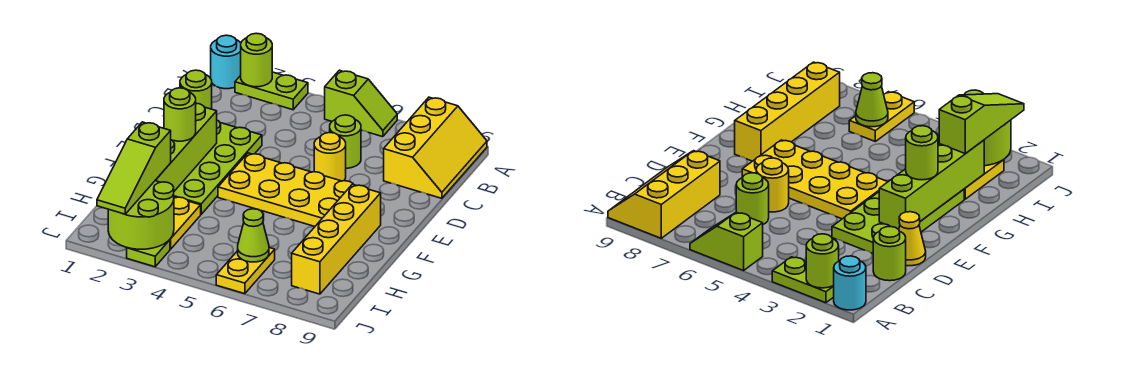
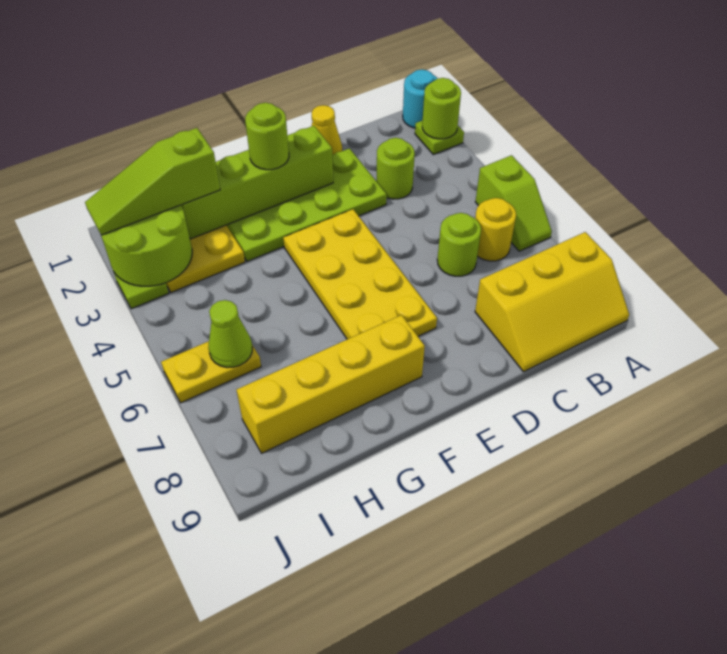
lime plate A2:A3 level 1 -> lime plate A2 level 1
lime round brick C1 level 1 -> lime round brick C3 level 1
yellow round brick D6 level 1 -> yellow round brick B6 level 1

